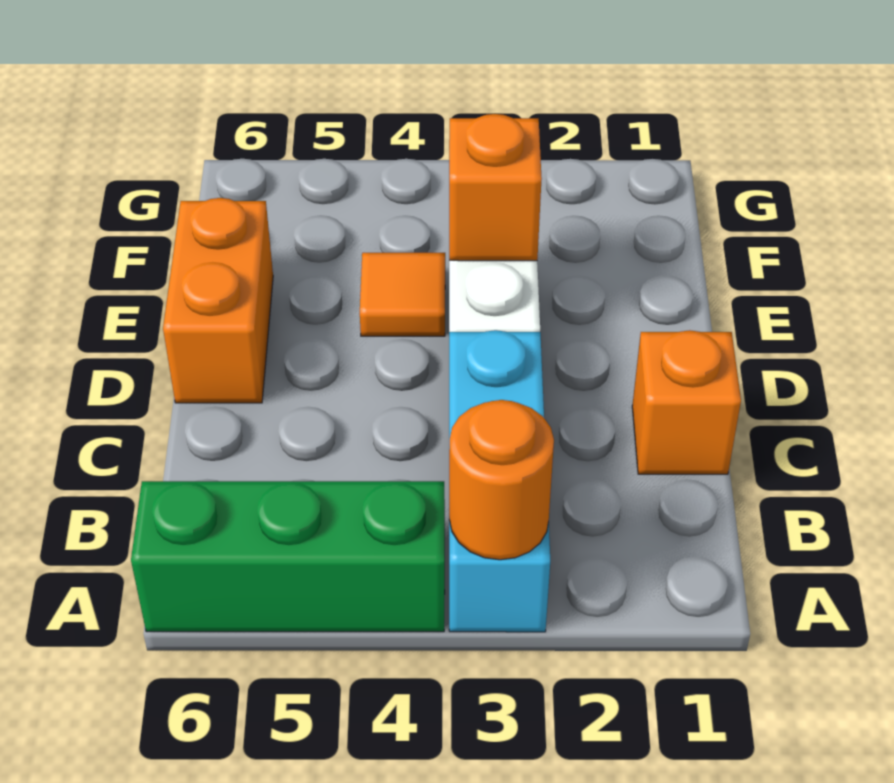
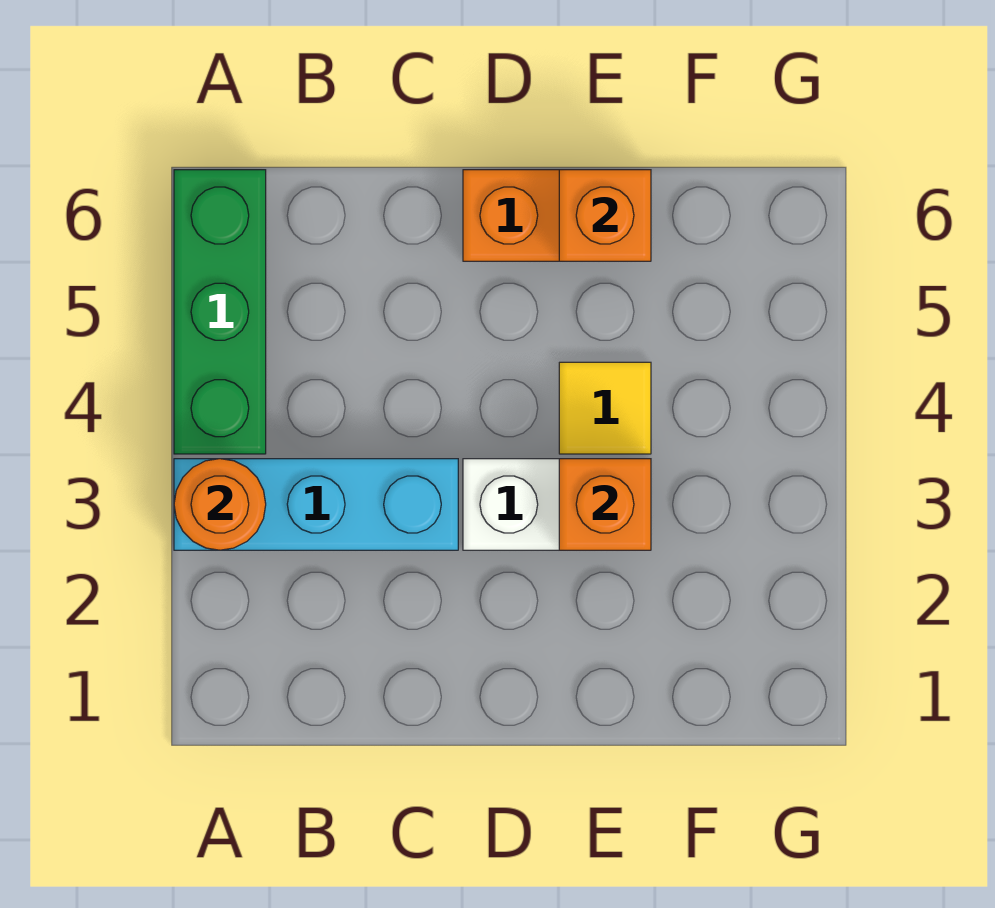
orange brick C1 level 1 -> orange brick E6 level 2
orange tile E4 level 1 -> yellow tile E4 level 1

